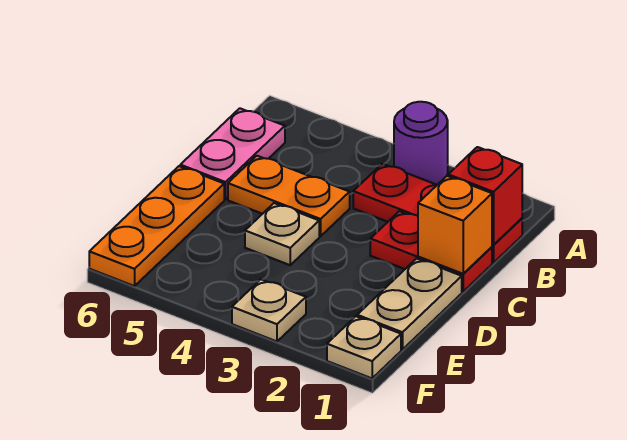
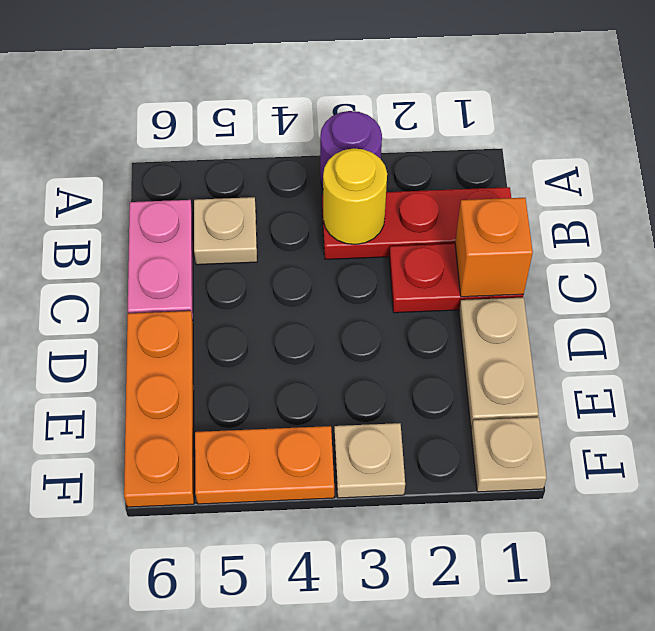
red brick B1 level 2 -> none
none -> yellow round brick B3 level 2
orange plate C4:C5 level 1 -> orange plate F4:F5 level 1
tan plate D4 level 1 -> tan plate B5 level 1

